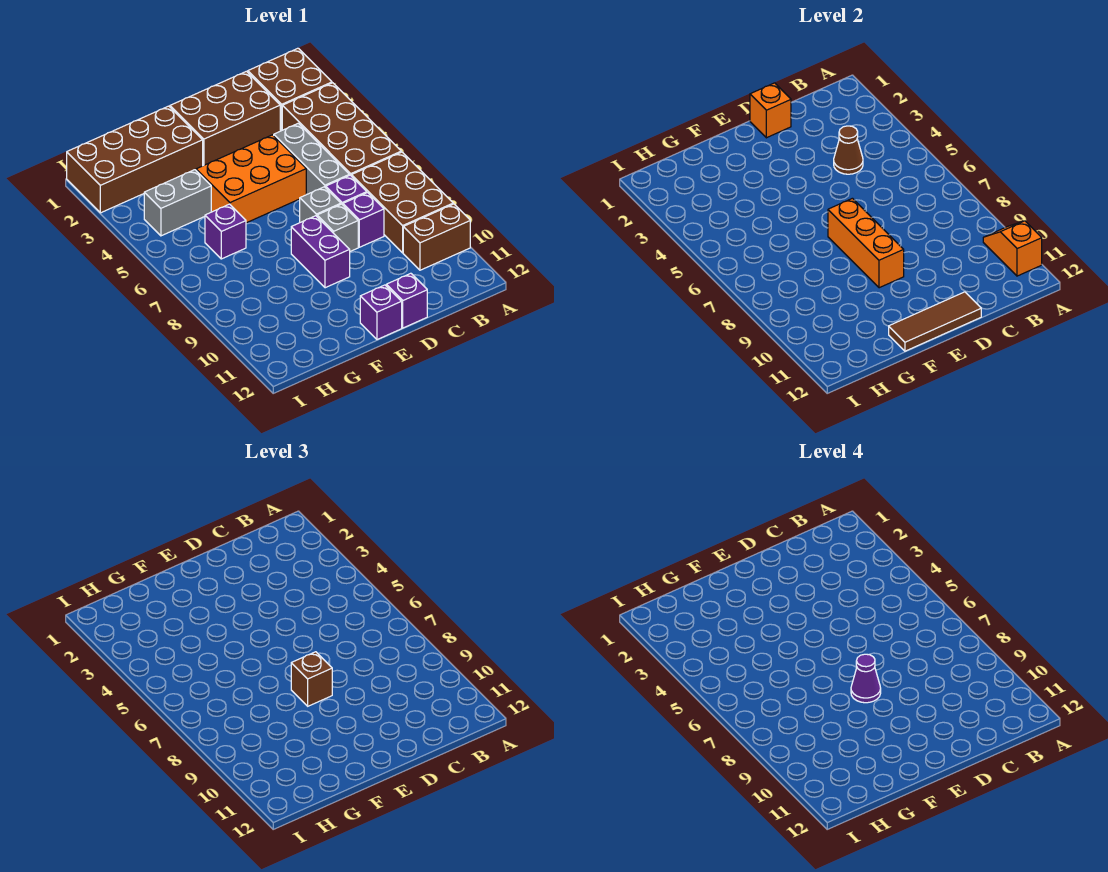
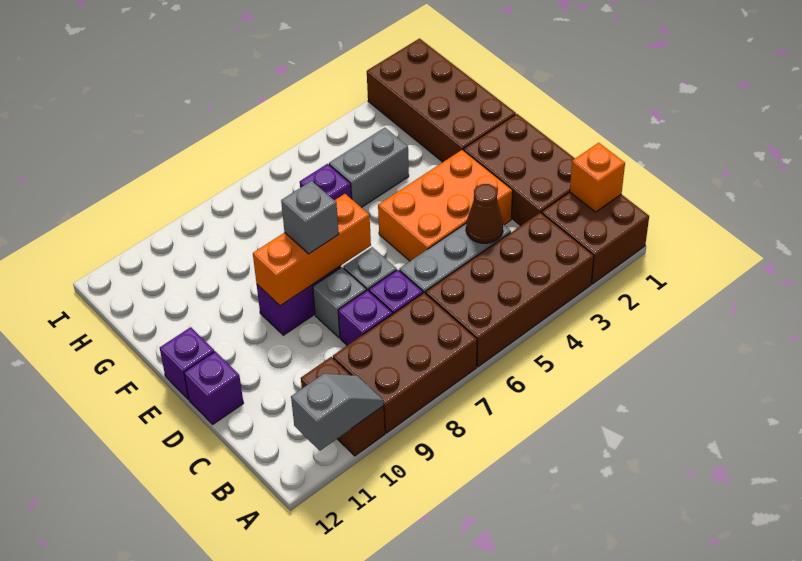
orange slope A10:A11 level 2 top 11 -> grey slope A10:A11 level 2 top 11
orange brick D1 level 2 -> orange brick B1 level 2
orange brick D4:F5 level 1 -> orange brick D3:E5 level 1
brown tile D12:F12 level 2 -> none
brown brick E8 level 3 -> grey brick E8 level 3
purple cone E8 level 4 -> none
grey brick G4:H4 level 1 -> grey brick G4:G5 level 1

